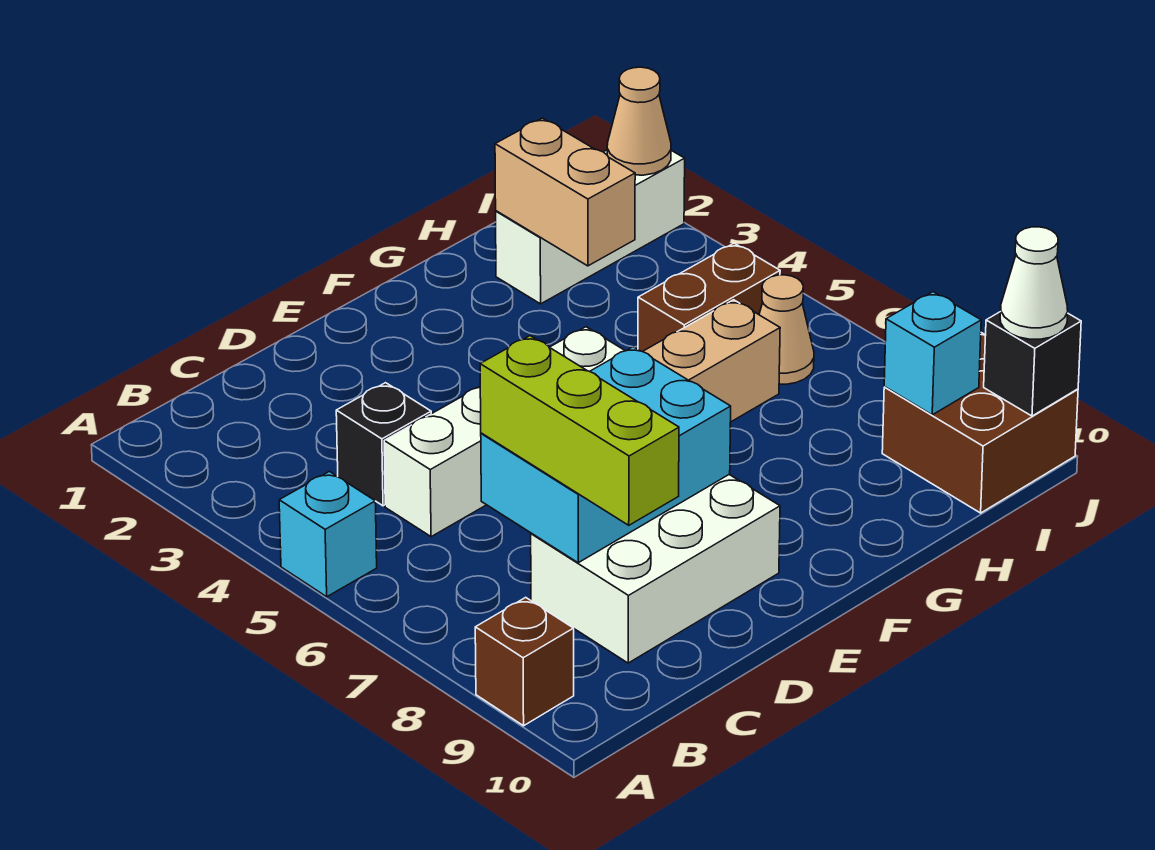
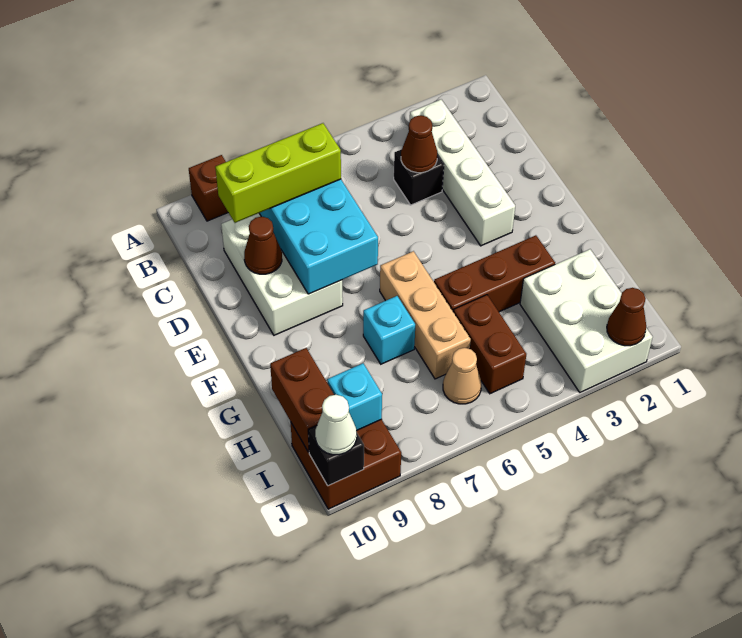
cyan brick A5 level 1 -> cyan brick G7 level 1
none -> brown cone C4 level 2
white brick C5:F5 level 1 -> white brick B3:E3 level 1
none -> brown cone D9 level 2
none -> brown brick G3:G5 level 1
white brick H2:J2 level 1 -> white brick H2:J3 level 1
tan brick H2:H3 level 2 -> none
none -> brown brick H10:I10 level 2
tan cone J2 level 2 -> brown cone J2 level 2

